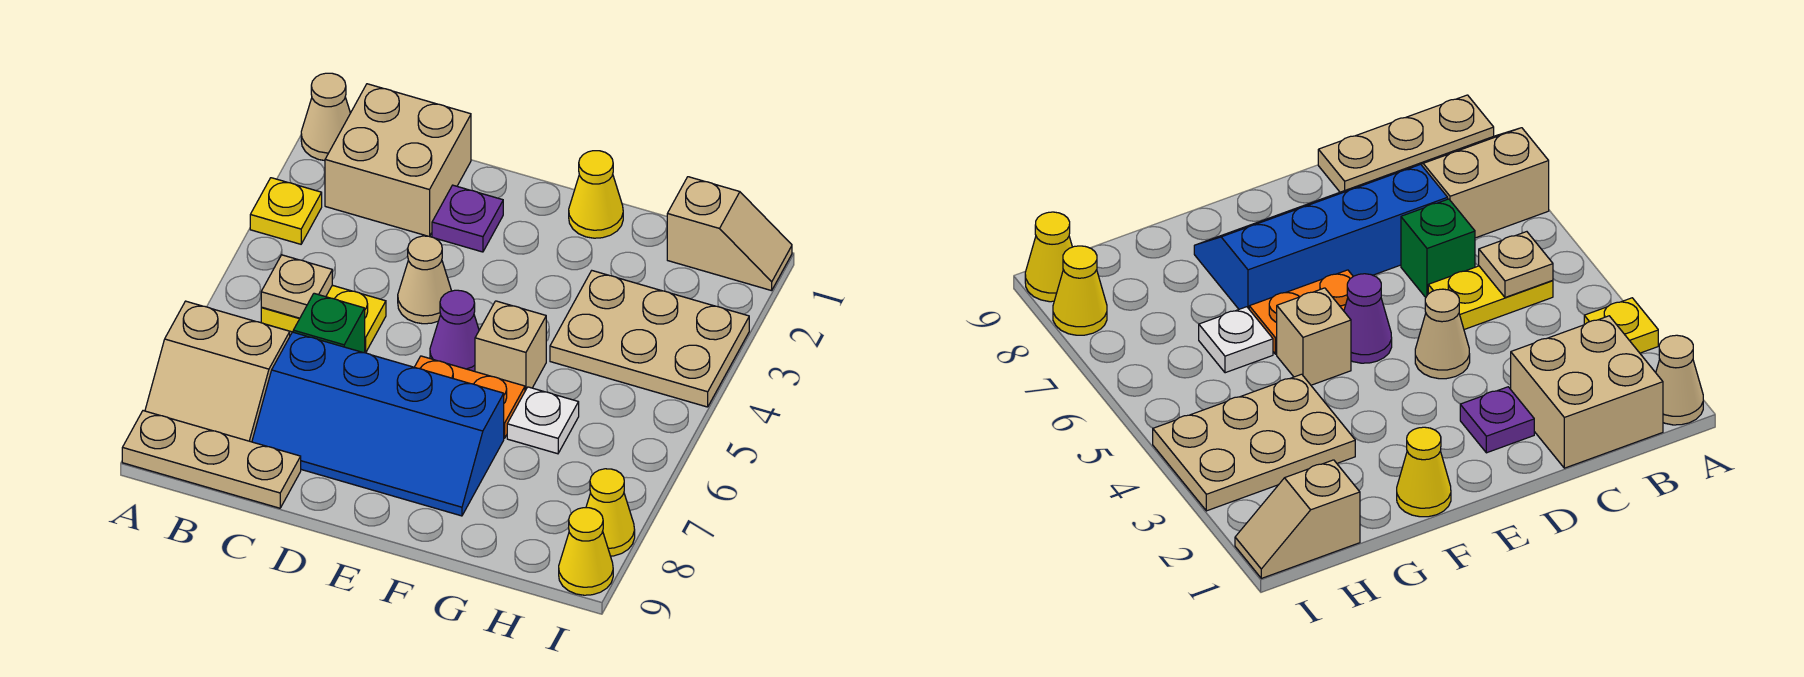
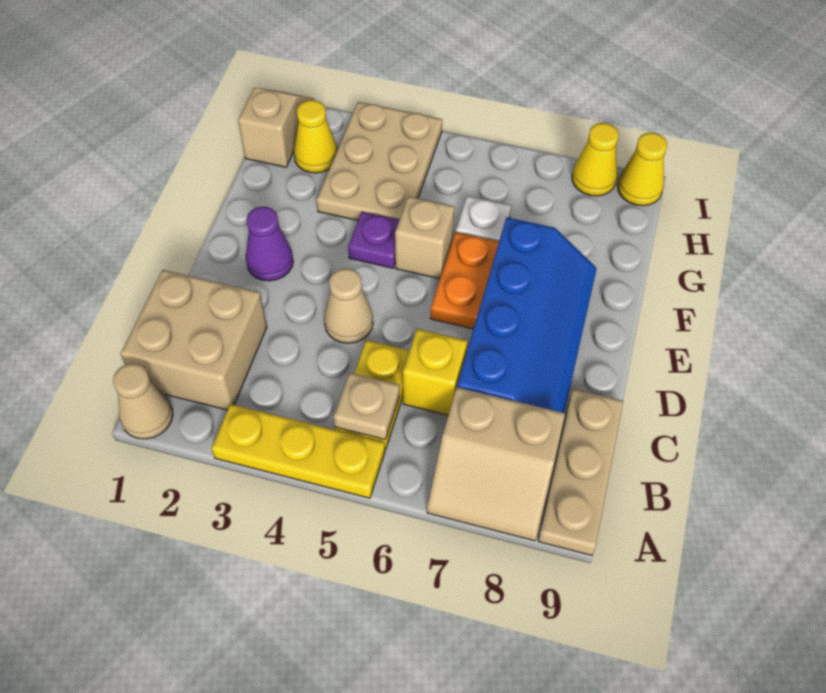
yellow plate A3 level 1 -> yellow plate A3:A5 level 1
tan slope A7:B8 level 1 top 7 -> tan slope A7:B8 level 1 top B
green brick C6 level 1 -> yellow brick C6 level 1
purple plate D2 level 1 -> purple plate F4 level 1
purple cone E5 level 1 -> purple cone E2 level 1
yellow cone F1 level 1 -> yellow cone H2 level 1

